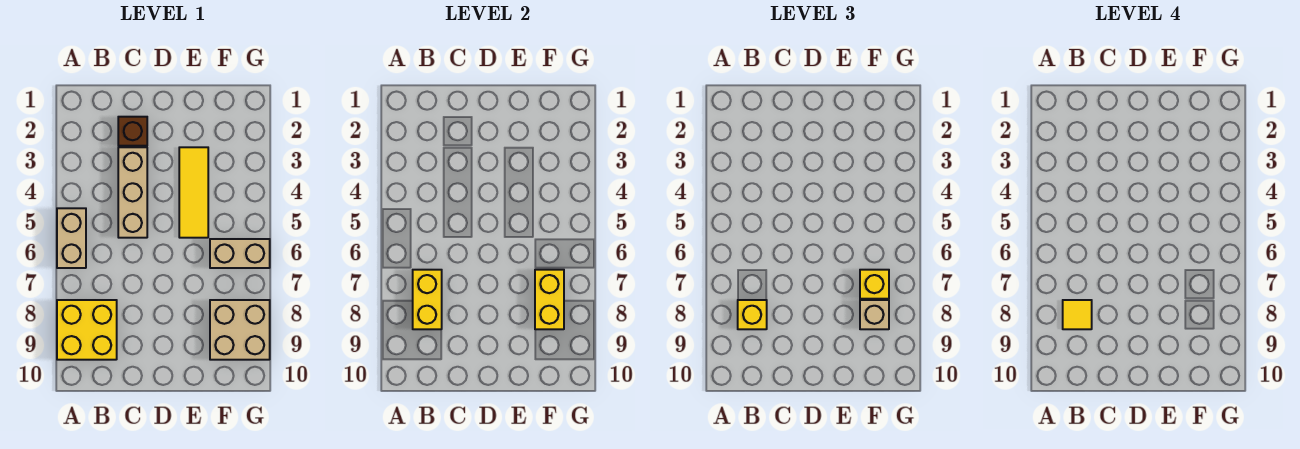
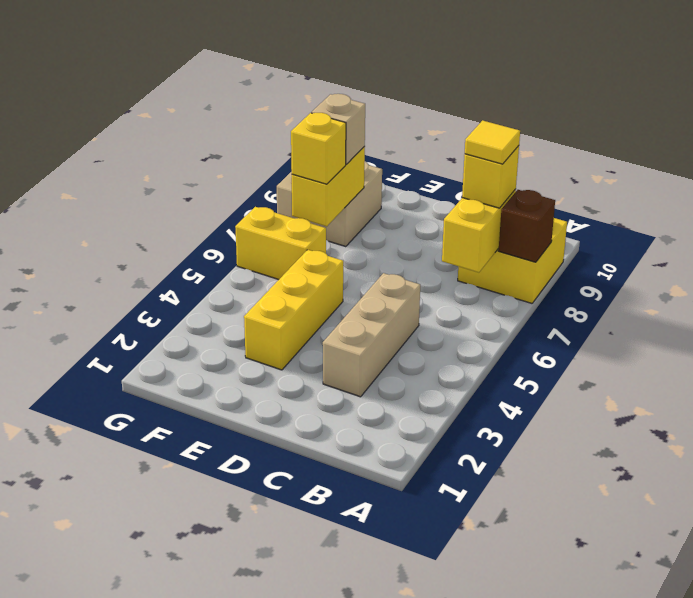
tan brick A5:A6 level 1 -> none
brown brick C2 level 1 -> brown brick A8 level 2
yellow tile E3:E5 level 1 -> yellow brick E3:E5 level 1
tan brick F6:G6 level 1 -> yellow brick F6:G6 level 1

